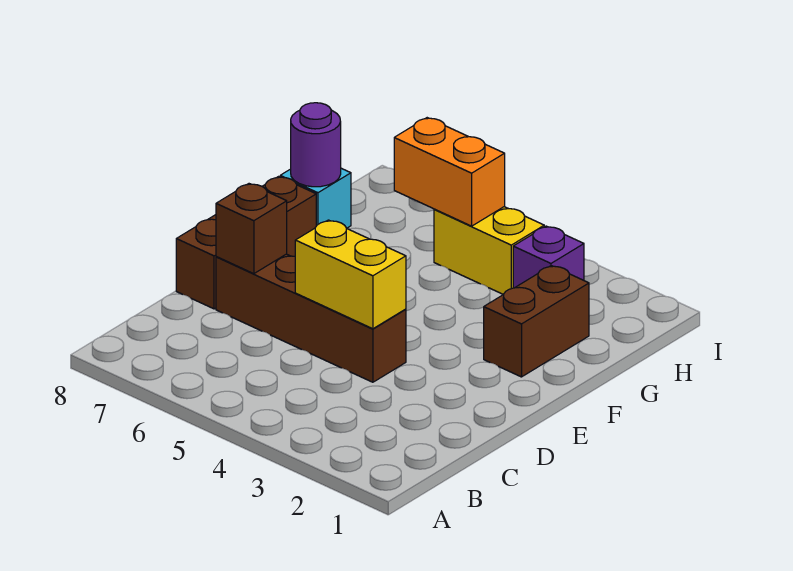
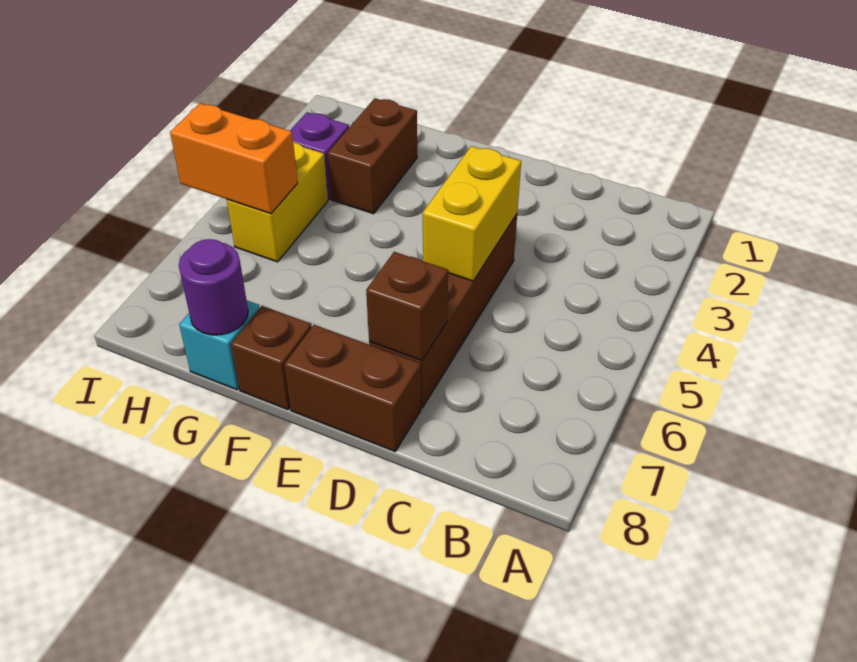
brown brick F2:G2 level 1 -> brown brick G2:G3 level 1
orange brick H5:H6 level 2 -> orange brick H5:I5 level 2

